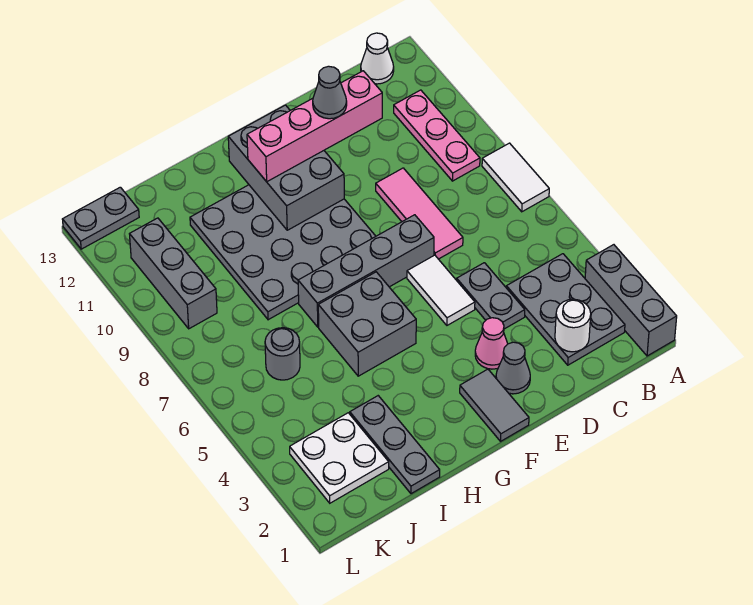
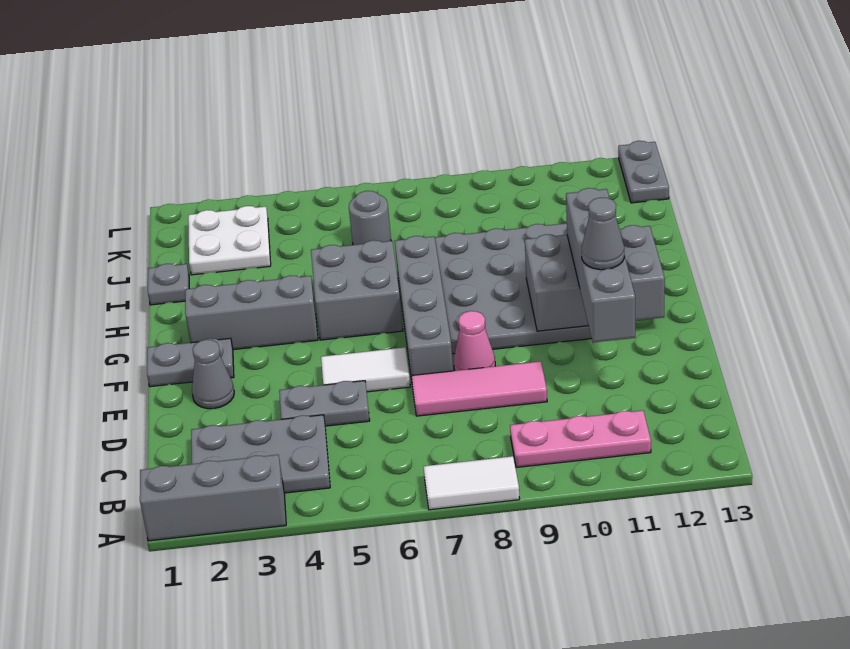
white cone B13 level 1 -> none
white round brick C2 level 2 -> none
pink brick D11:G11 level 3 -> grey brick D11:G11 level 3
pink cone E3 level 1 -> pink cone E8 level 1
grey tile F1:F2 level 1 -> grey plate F1:F2 level 1
grey plate I1:I3 level 1 -> grey plate I1 level 1
grey brick K9:K11 level 1 -> grey brick G2:G4 level 1

